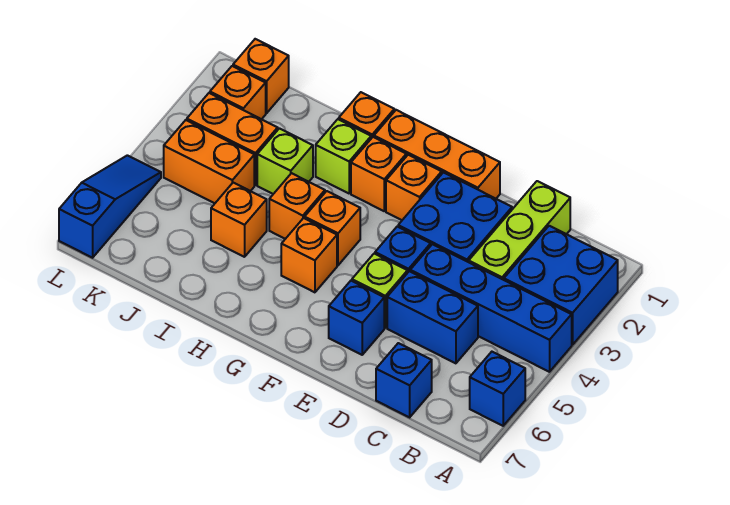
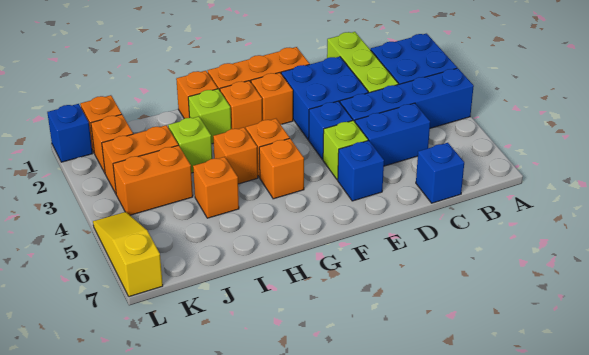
blue brick A6 level 1 -> blue brick L1 level 1
blue slope L5:L7 level 1 top 7 -> yellow slope L5:L7 level 1 top 7

